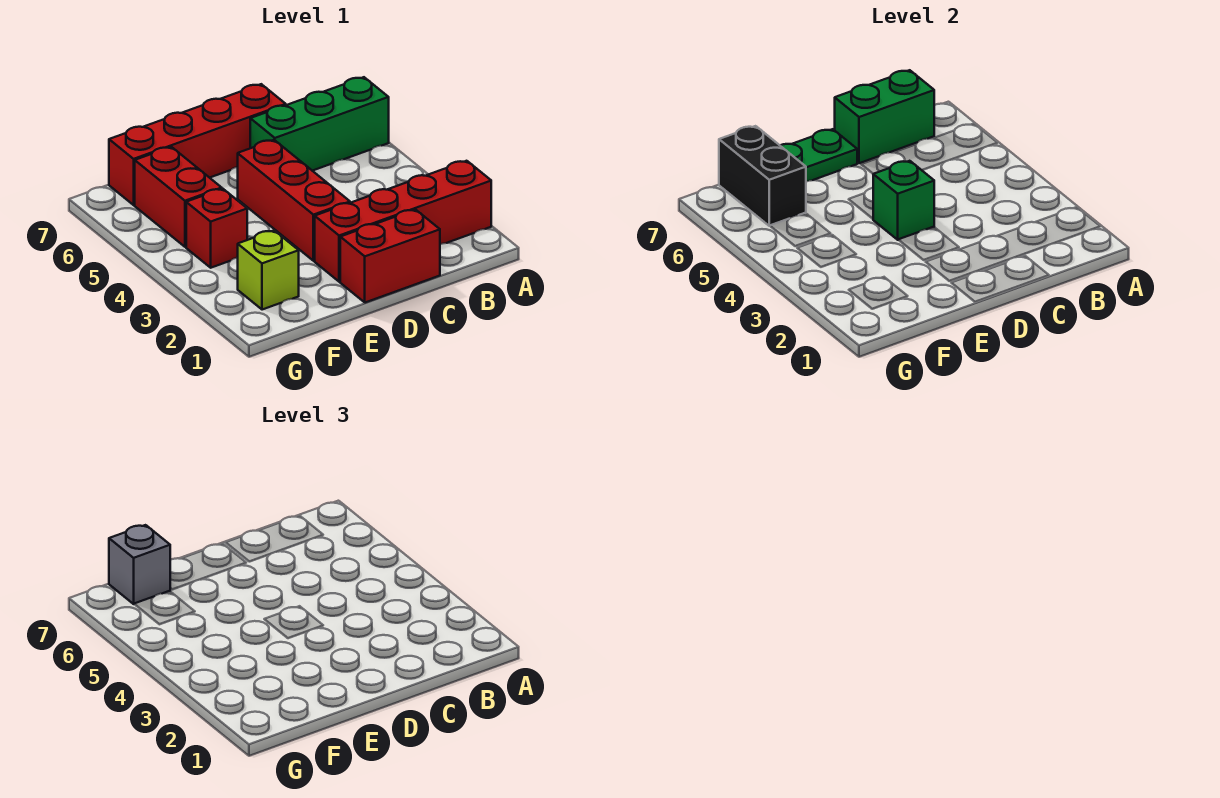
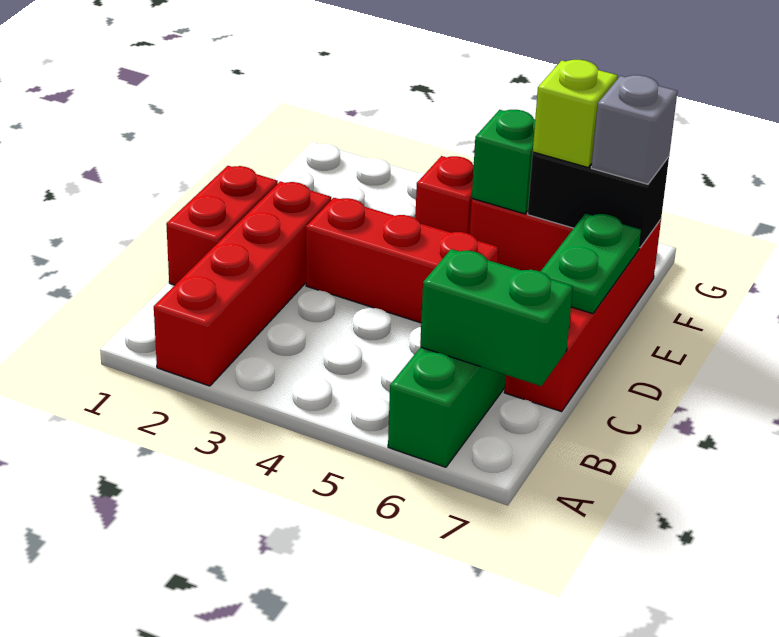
green brick B7:C7 level 2 -> green brick B6:B7 level 2
green brick D4 level 2 -> green brick F5 level 2
lime brick F2 level 1 -> lime brick F6 level 3

